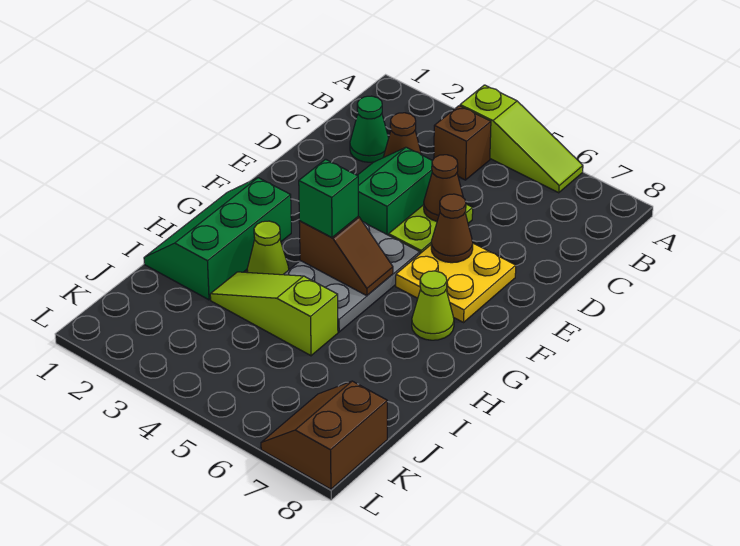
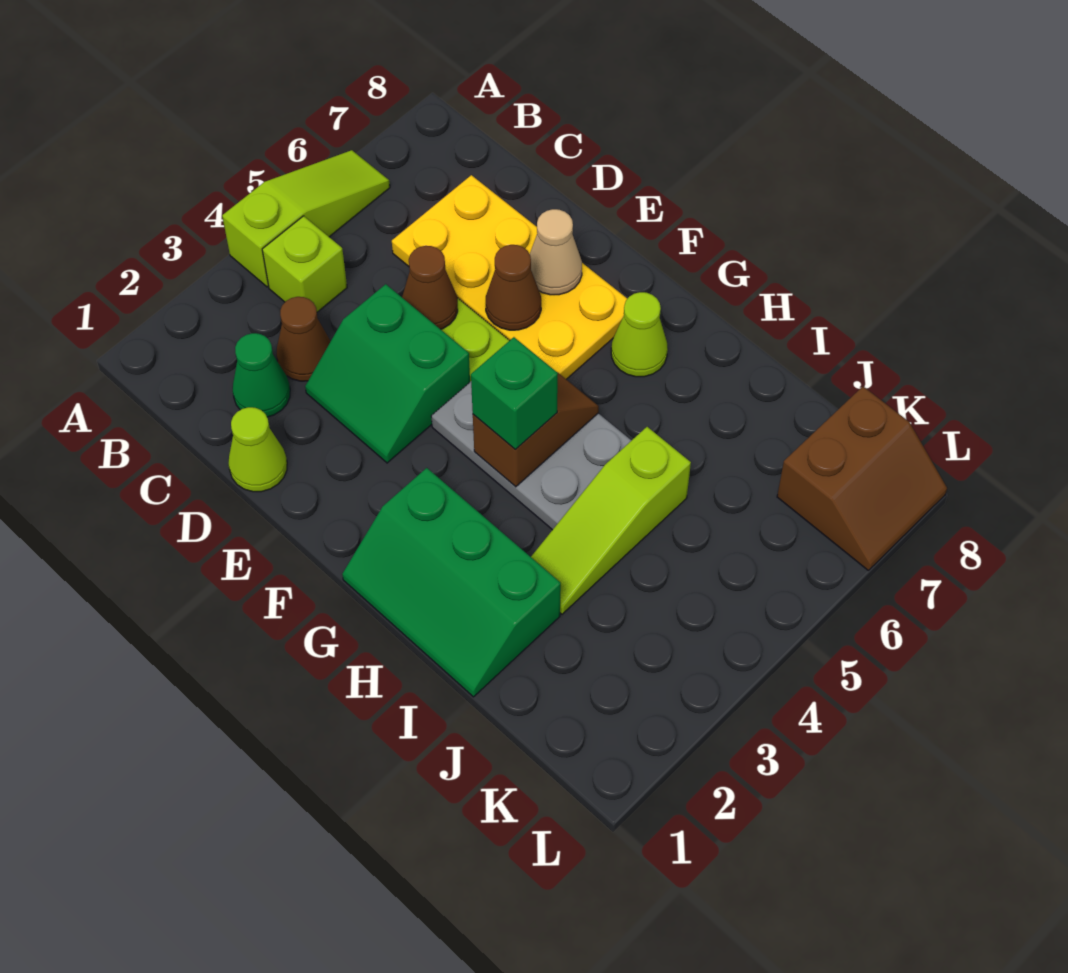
brown brick B4 level 1 -> lime brick B4 level 1
yellow plate E6:F7 level 1 -> yellow plate C6:F7 level 1
none -> tan cone E7 level 2
lime cone H3 level 1 -> lime cone D1 level 1
brown slope K7:L8 level 1 top 8 -> brown slope K7:L8 level 1 top K

